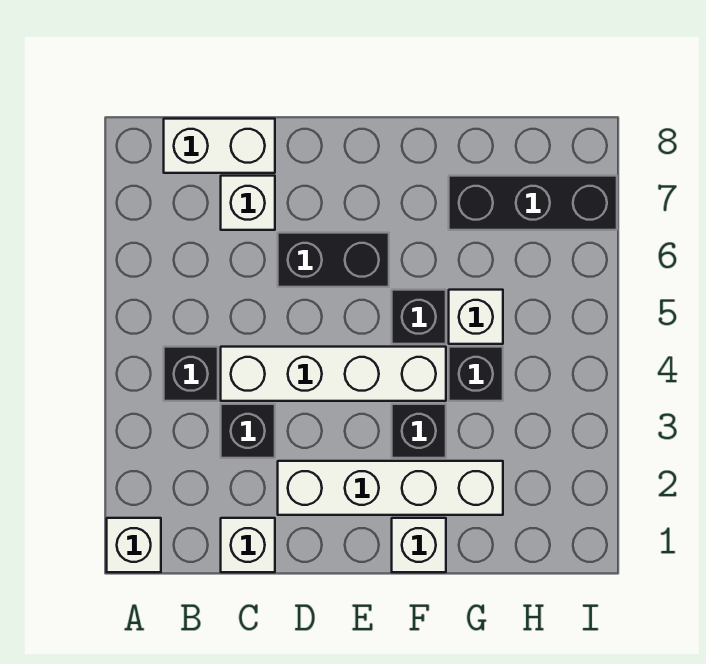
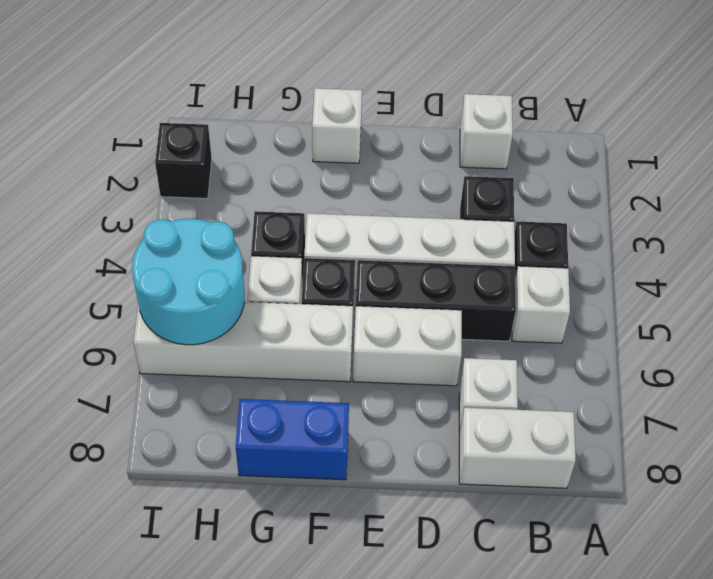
white brick A1 level 1 -> white brick B5 level 1
white brick D2:G2 level 1 -> white brick F6:I6 level 1
black brick D6:E6 level 1 -> white brick D6:E6 level 1
black brick F3 level 1 -> black brick I2 level 1
none -> blue brick F8:G8 level 1
black brick G7:I7 level 1 -> black brick C5:E5 level 1
none -> cyan round brick H5:I6 level 2

